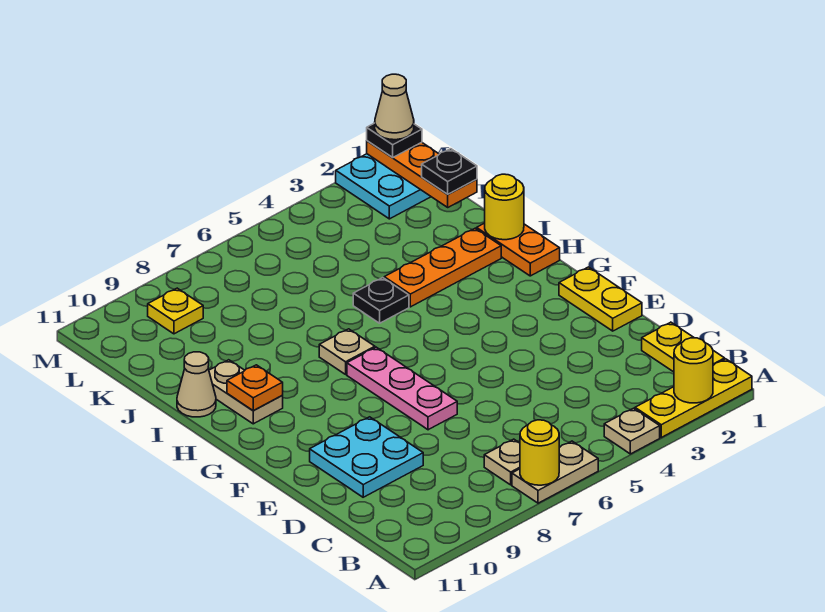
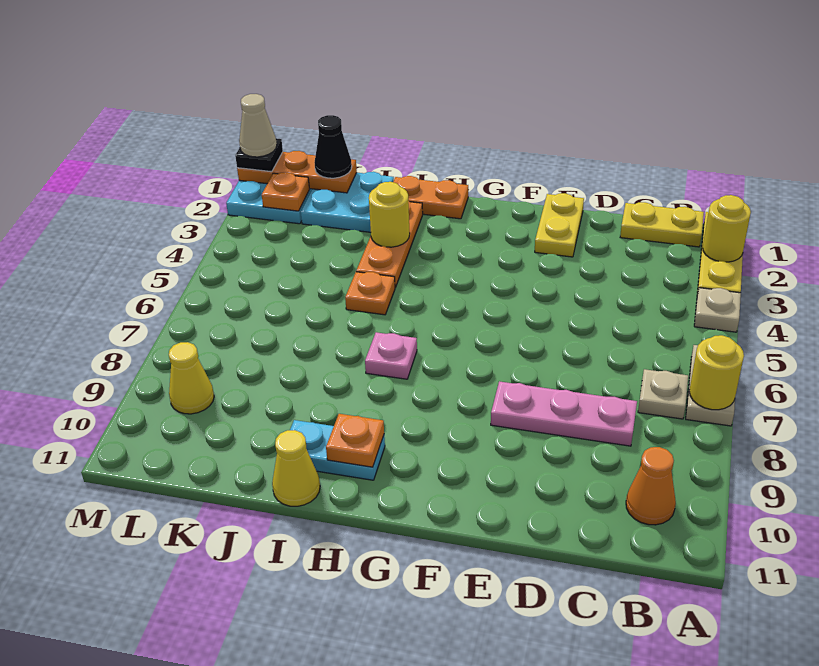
none -> orange cone B10 level 1
cyan plate D9:E10 level 1 -> cyan plate J1:K2 level 1
yellow plate E1:F1 level 1 -> yellow plate E1:E2 level 1
pink plate E7:G7 level 1 -> pink plate C8:E8 level 1
tan plate H7 level 1 -> pink plate H7 level 1
tan plate H10:I10 level 1 -> cyan plate H10:I10 level 1
yellow round brick I1 level 2 -> yellow round brick I3 level 2
black plate I5 level 1 -> orange plate I5 level 1
tan cone I11 level 1 -> yellow cone I11 level 1
black plate K1 level 3 -> black cone K1 level 3
none -> orange plate L2 level 2
yellow plate L9 level 1 -> yellow cone L9 level 1

